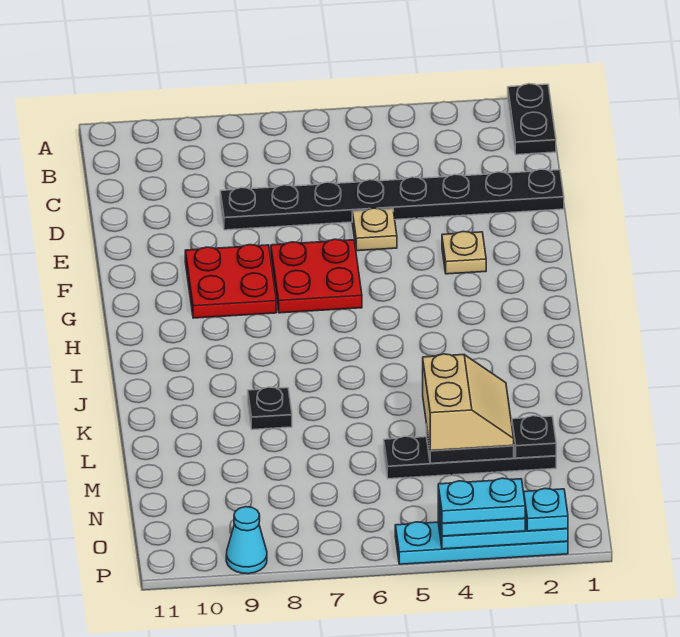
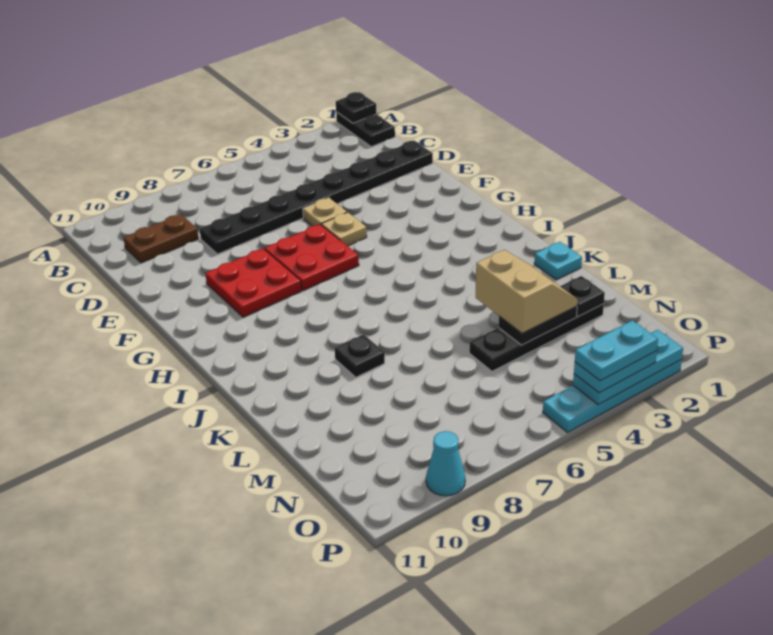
none -> black plate A1 level 2
none -> brown plate C9:C10 level 1
tan plate F3 level 1 -> tan plate F5 level 1
cyan plate P2 level 3 -> cyan plate K1 level 1

